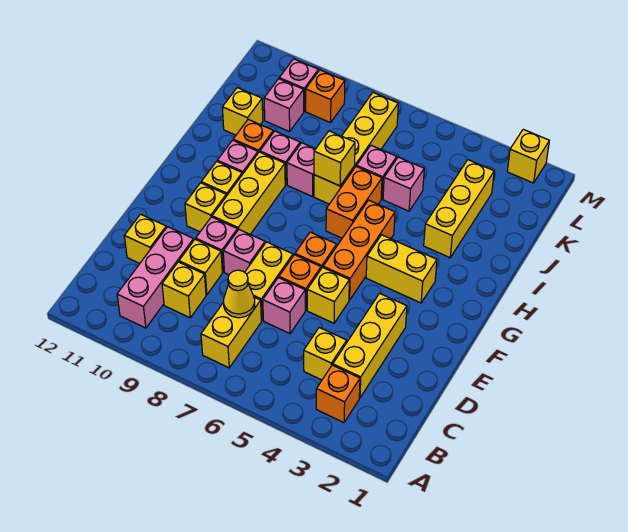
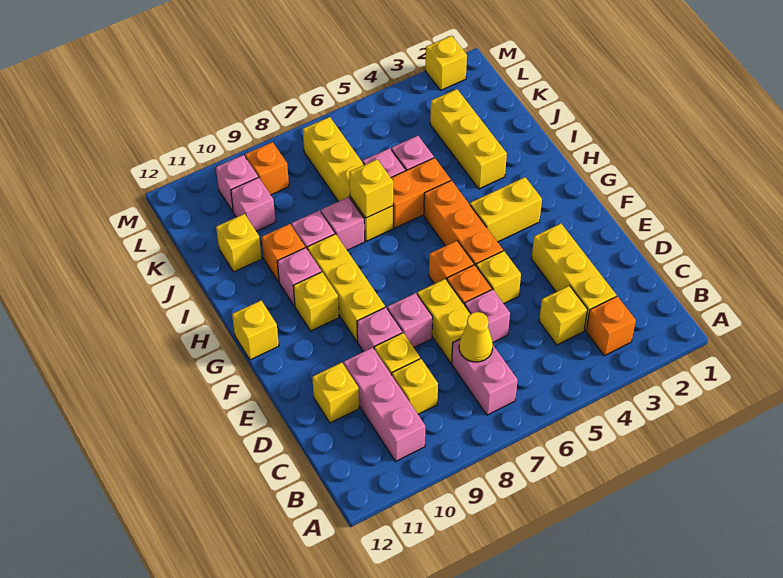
yellow brick B7:C7 level 1 -> pink brick B7:C7 level 1
yellow brick F10 level 1 -> yellow brick G12 level 1
orange brick H6:I6 level 1 -> orange brick I5:I6 level 1

